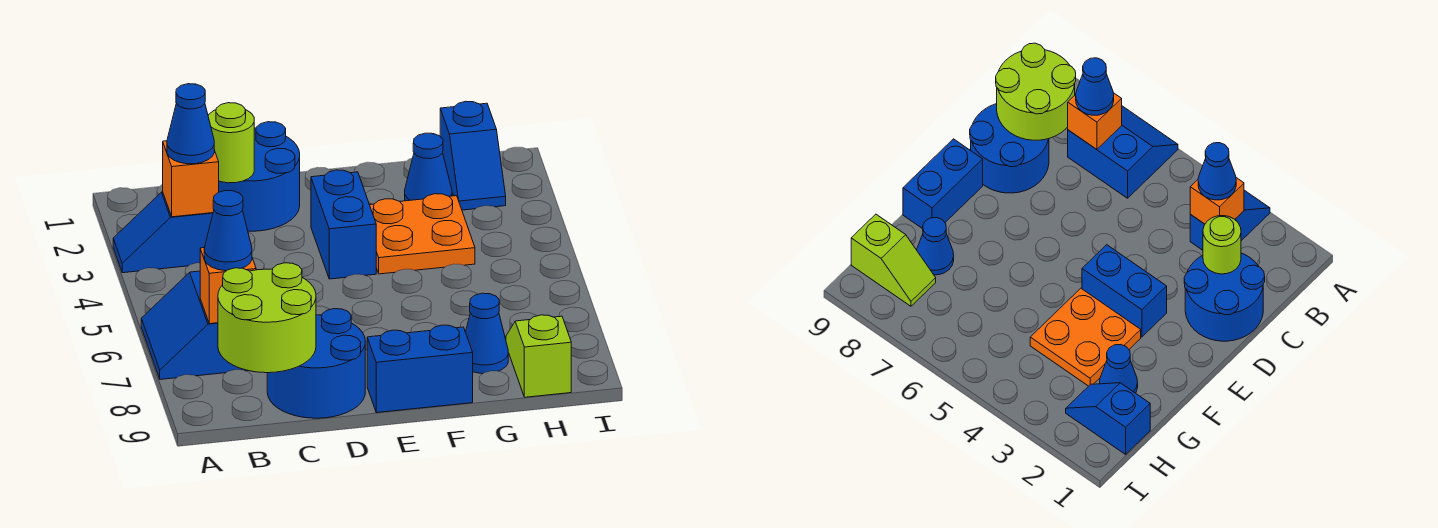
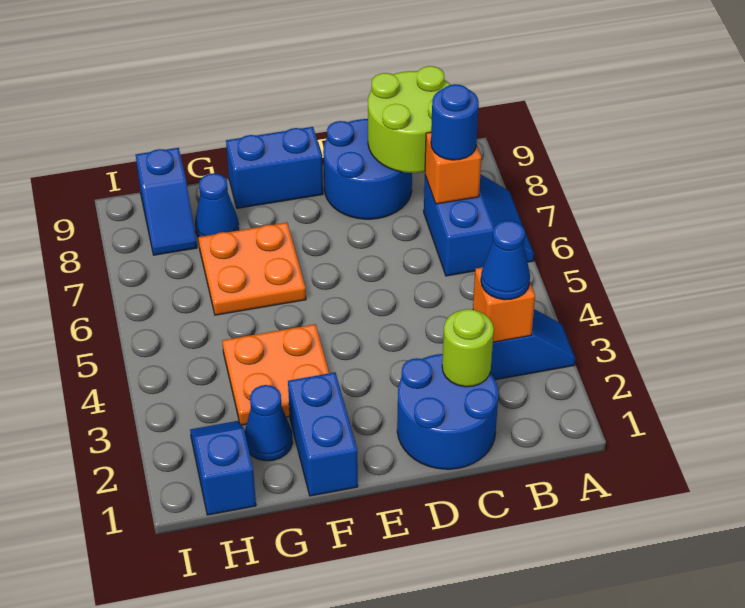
blue cone B7 level 3 -> blue round brick B7 level 3
blue brick E3:E4 level 1 -> blue brick F1:F2 level 1
none -> orange plate F6:G7 level 1
lime slope H8:H9 level 1 top 9 -> blue slope H8:H9 level 1 top 9

